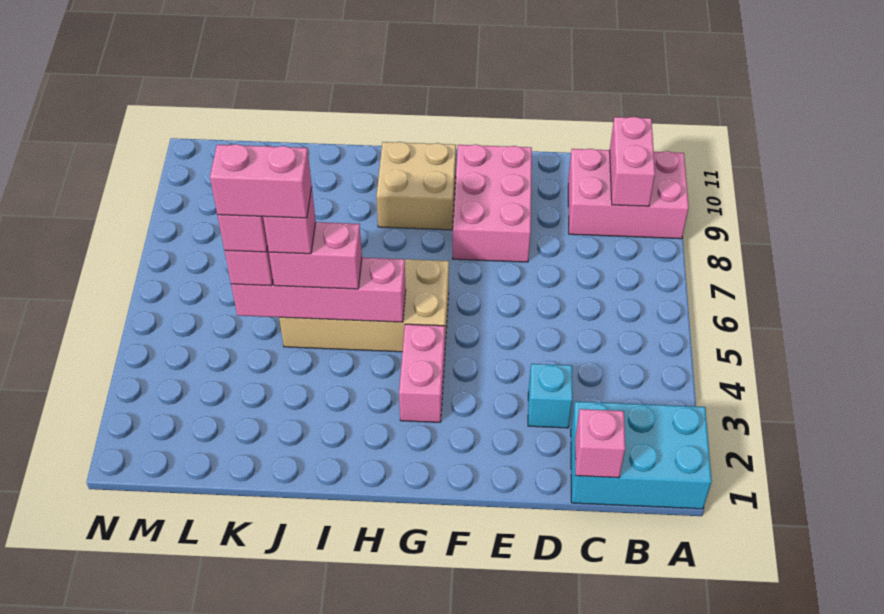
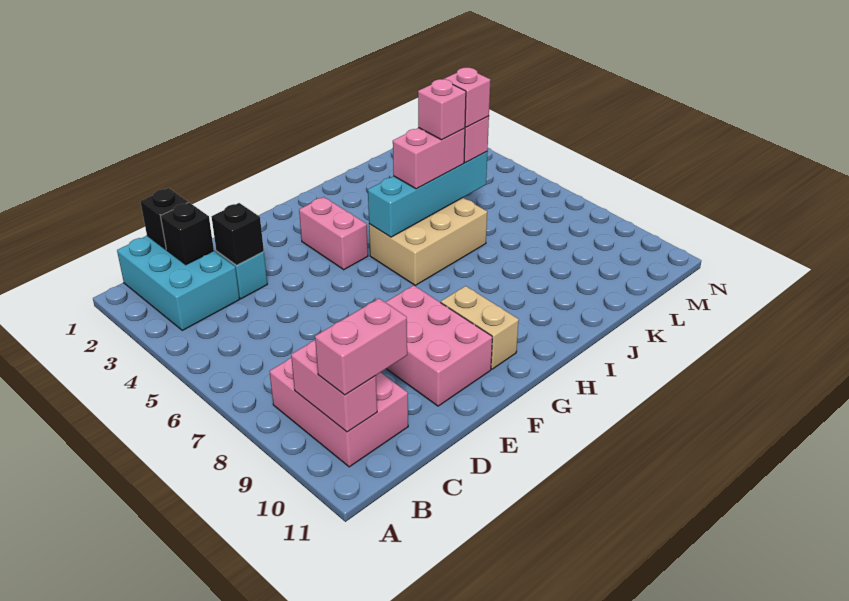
cyan brick A1:C2 level 1 -> cyan brick B1:C3 level 1
pink brick A9:C10 level 1 -> pink brick B8:C10 level 1
pink brick C1 level 2 -> black brick C1 level 2
none -> black brick C2 level 2
none -> black brick D3 level 2
tan brick G5:J6 level 1 -> tan brick H5:J6 level 1
tan brick G9:H10 level 1 -> tan brick G9:G10 level 1
pink brick H5:K5 level 2 -> cyan brick H5:K5 level 2
pink brick J5:K5 level 5 -> pink brick B10:C10 level 3

